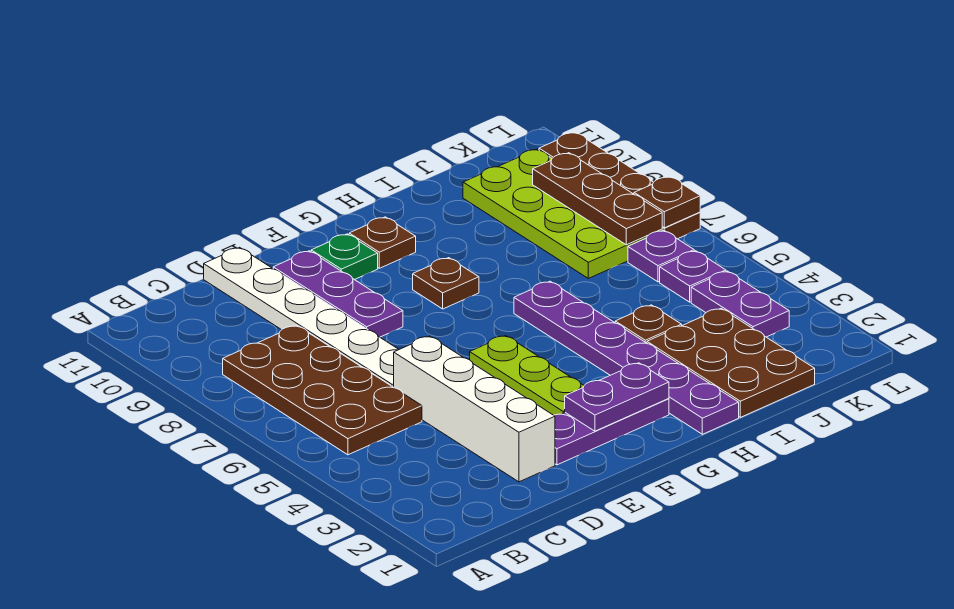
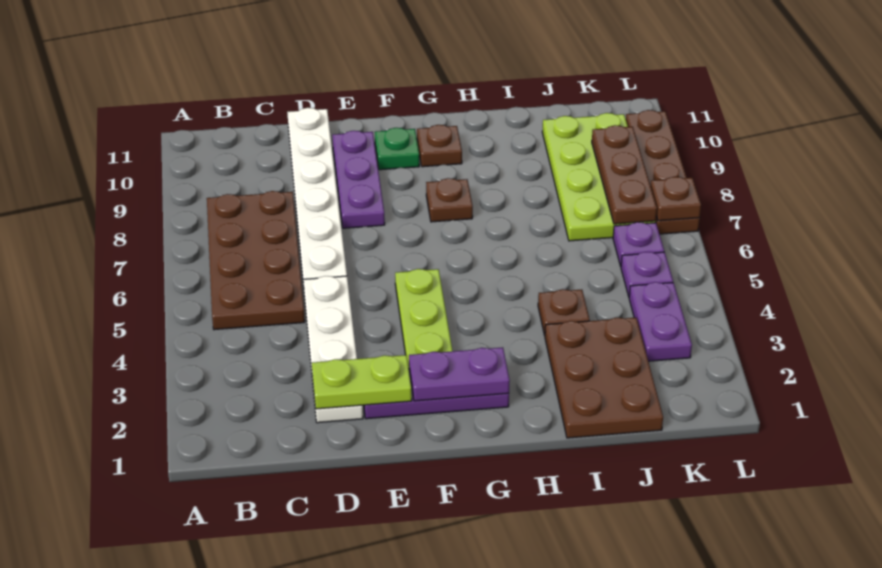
white brick D2:D5 level 1 -> white plate D2:D5 level 1
none -> lime plate D2:E2 level 2
purple plate H1:H6 level 1 -> none

